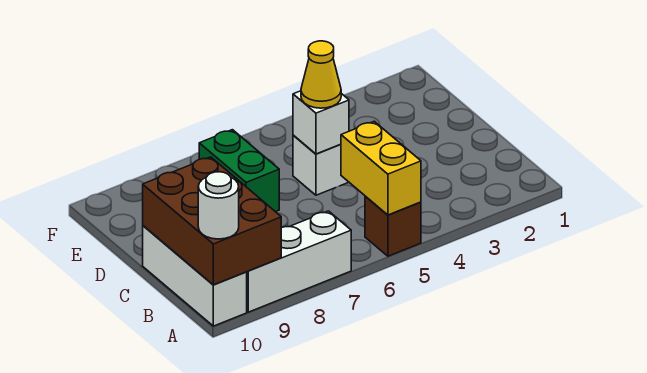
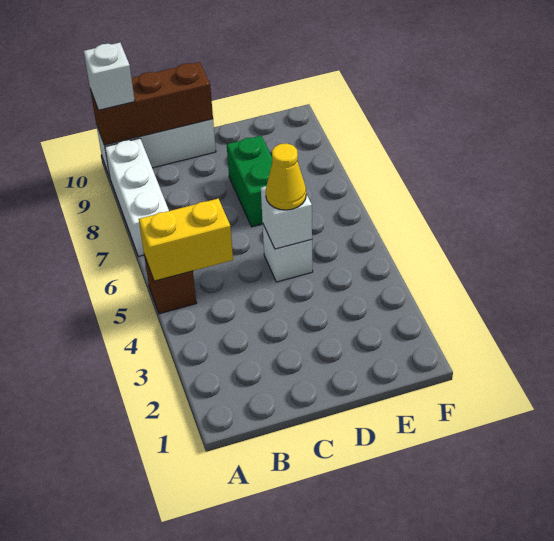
brown brick A9:C10 level 2 -> brown brick A10:C10 level 2
white round brick A10 level 3 -> white brick A10 level 3
green brick D7:E7 level 1 -> green brick D7:D8 level 1

